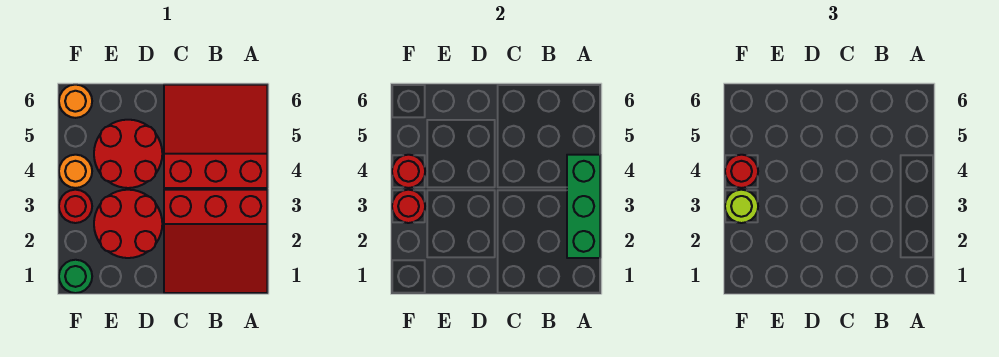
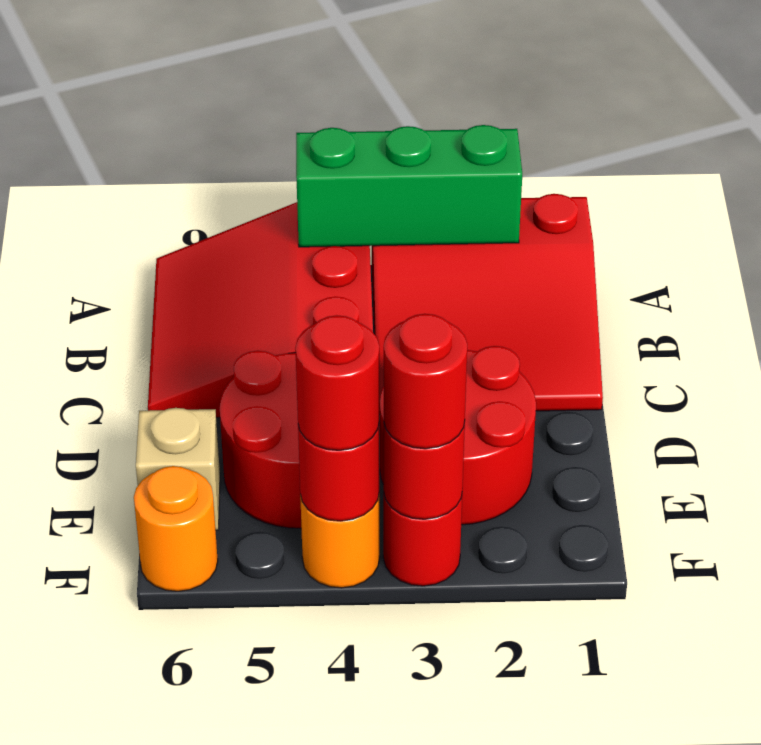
red slope A1:C3 level 1 top 3 -> red slope A1:C3 level 1 top A
none -> tan brick E6 level 1
green round brick F1 level 1 -> none
lime round brick F3 level 3 -> red round brick F3 level 3

